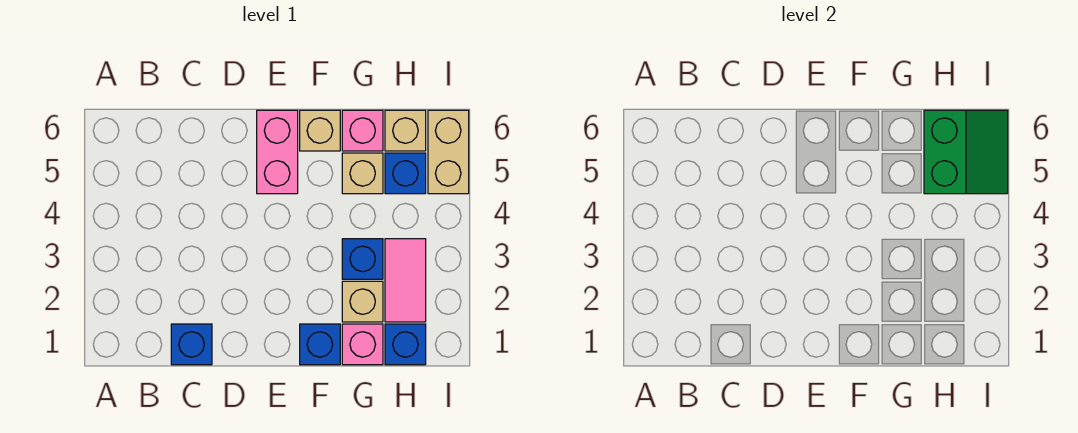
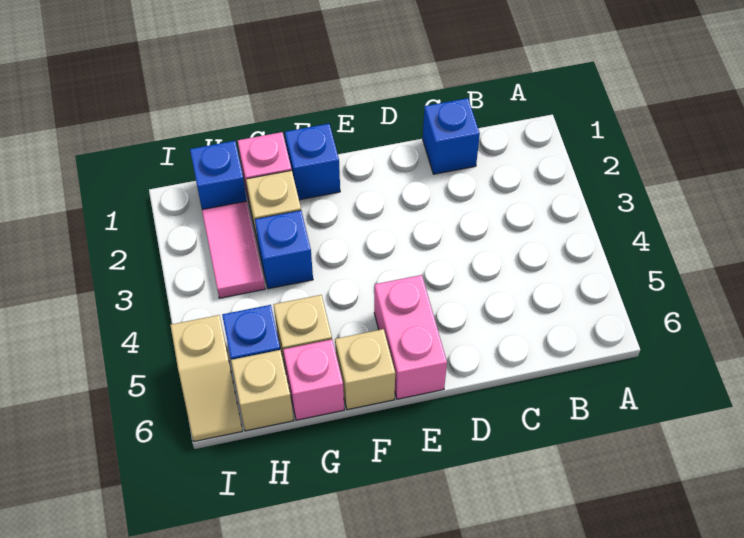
green slope H5:I6 level 2 top H -> none
tan brick I5:I6 level 1 -> tan slope I5:I6 level 1 top 5

